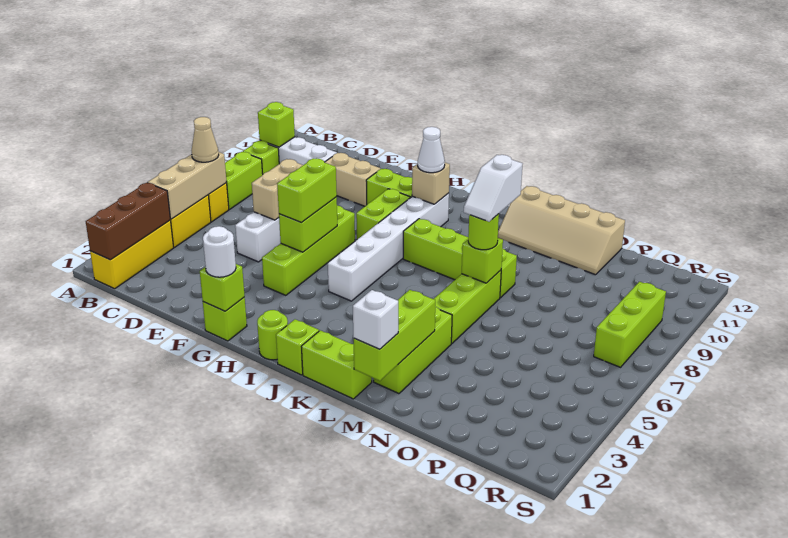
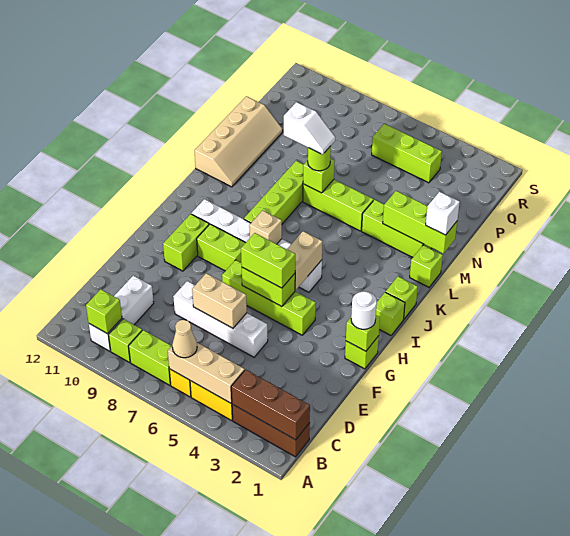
yellow brick B1:B3 level 1 -> brown brick B1:B3 level 1
tan brick E10:F10 level 1 -> tan brick H5:I5 level 2
lime round brick I1 level 1 -> lime brick I1 level 1
tan brick I10 level 2 -> tan brick I7 level 2
white cone I10 level 3 -> none
lime brick K1:L1 level 1 -> lime brick L1 level 1
lime brick R7:R9 level 1 -> lime brick Q4:Q6 level 1

